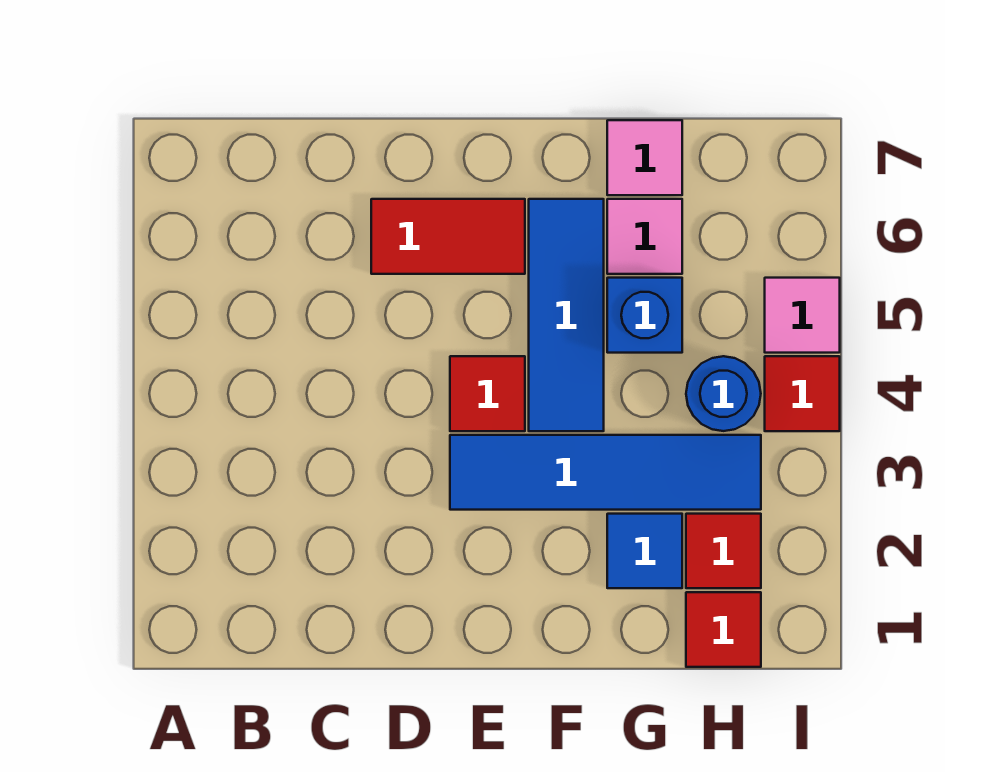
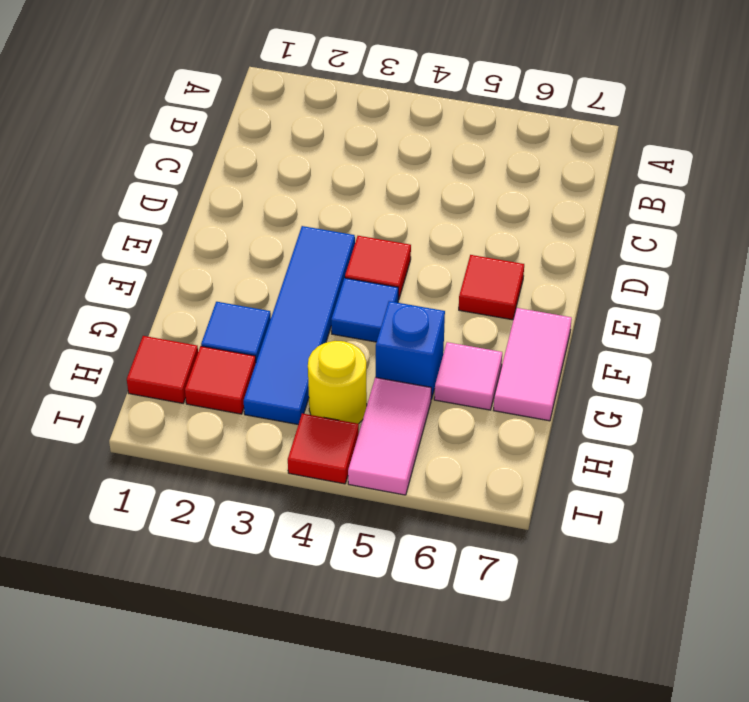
red tile D6:E6 level 1 -> red tile E6 level 1
blue tile F4:F6 level 1 -> blue tile F4 level 1
pink tile G7 level 1 -> pink tile F7:G7 level 1
blue round brick H4 level 1 -> yellow round brick H4 level 1
pink tile I5 level 1 -> pink tile H5:I5 level 1

